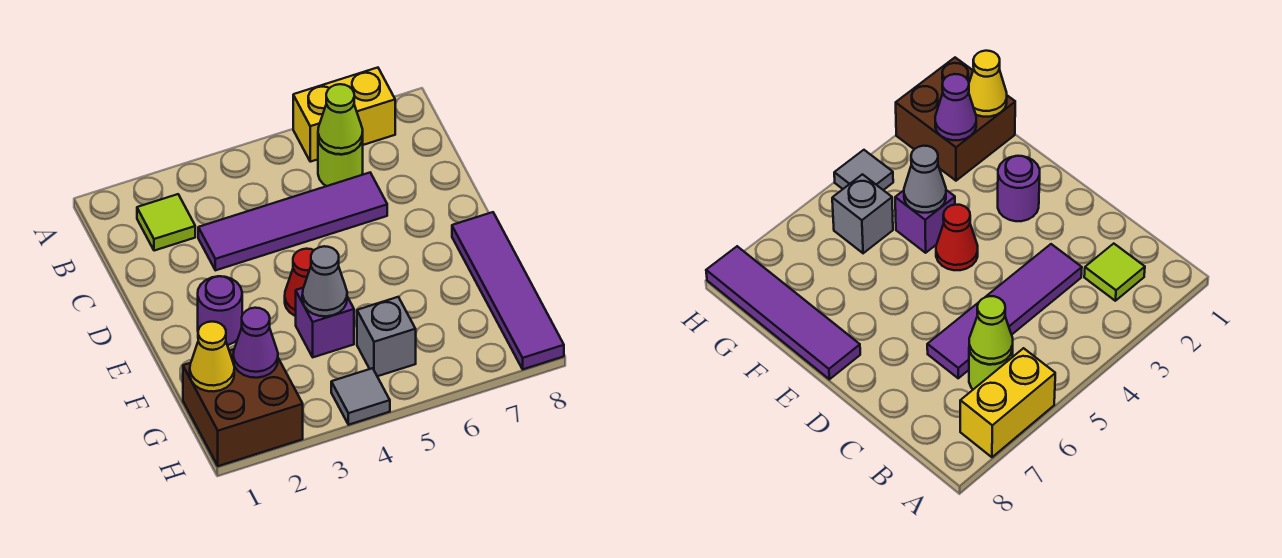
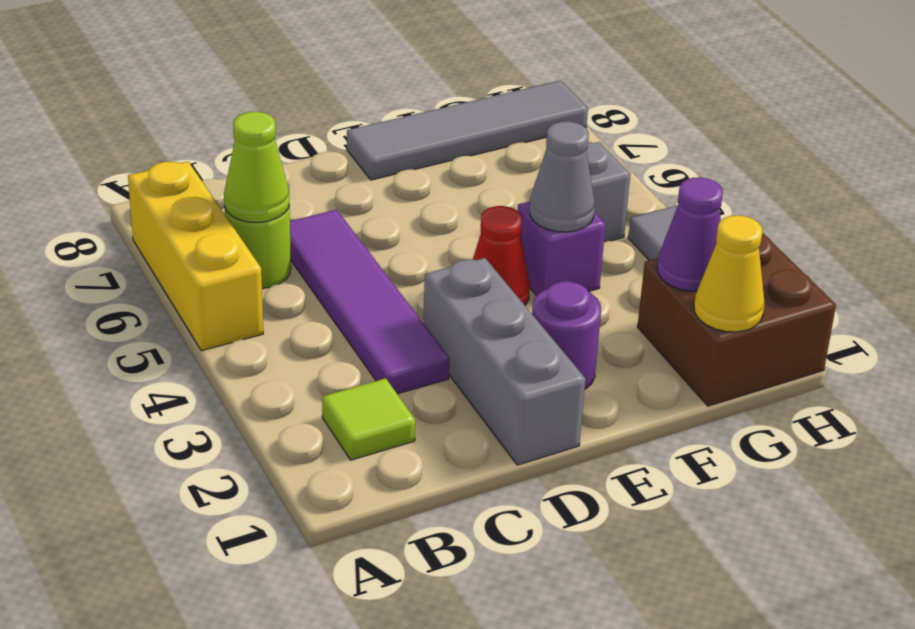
yellow brick A6:A7 level 1 -> yellow brick A5:A7 level 1
none -> grey brick D1:D3 level 1
purple tile E8:H8 level 1 -> grey tile E8:H8 level 1

